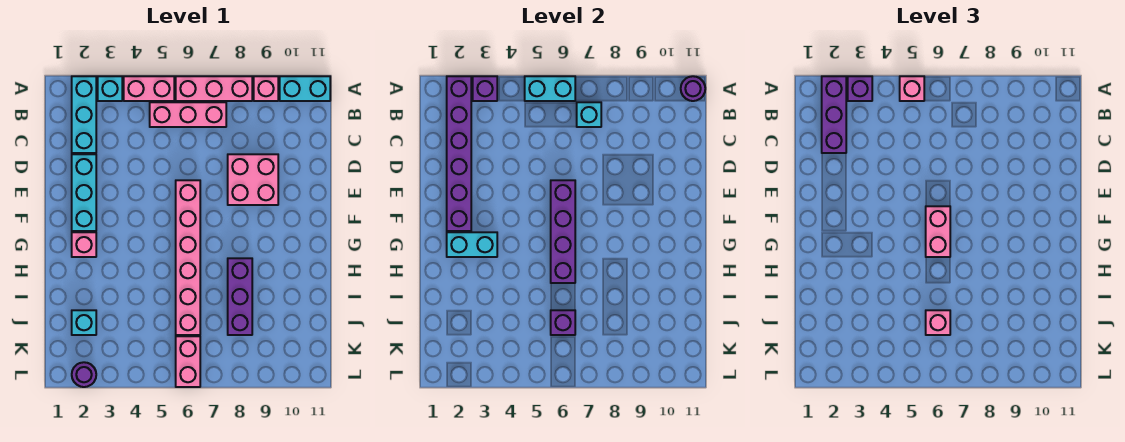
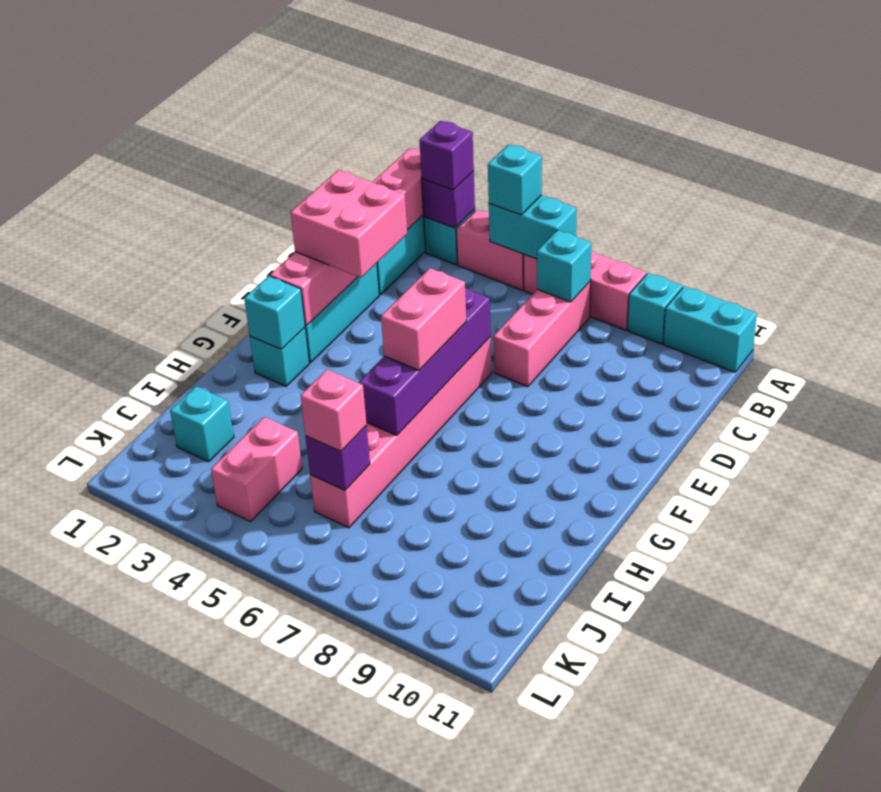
purple brick A2:F2 level 2 -> pink brick A2:F2 level 2
purple brick A2:C2 level 3 -> none
pink brick A5 level 3 -> cyan brick A5 level 3
pink brick A9 level 1 -> cyan brick A9 level 1
purple round brick A11 level 2 -> none
pink brick B5:B7 level 1 -> pink brick B7:D7 level 1
pink brick D8:E9 level 1 -> pink brick D2:E3 level 3
pink brick G2 level 1 -> cyan brick G2 level 1
cyan brick G2:G3 level 2 -> cyan brick G2 level 2
purple brick H8:J8 level 1 -> none
pink brick K6:L6 level 1 -> pink brick J4:K4 level 1
purple round brick L2 level 1 -> none

